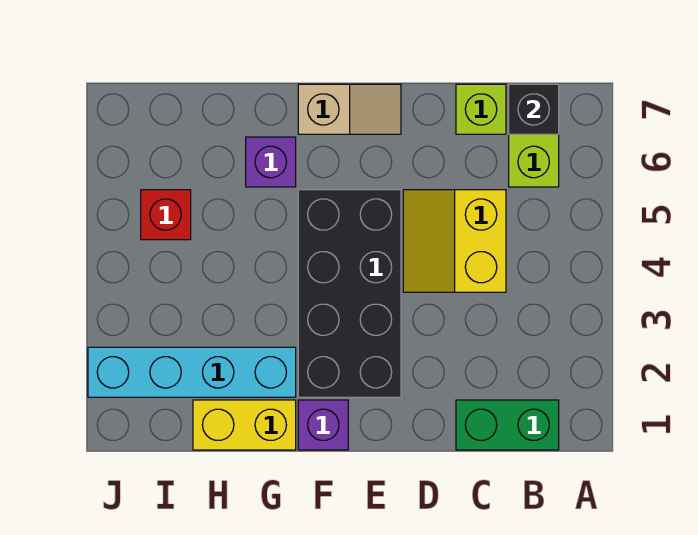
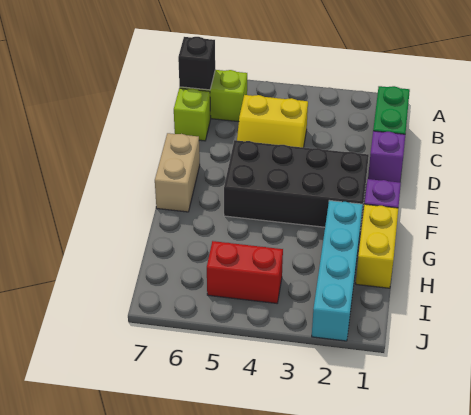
tan slope E7:F7 level 1 top F -> tan brick E7:F7 level 1
purple brick G6 level 1 -> purple brick D1 level 1
red brick I5 level 1 -> red brick I4:I5 level 1

